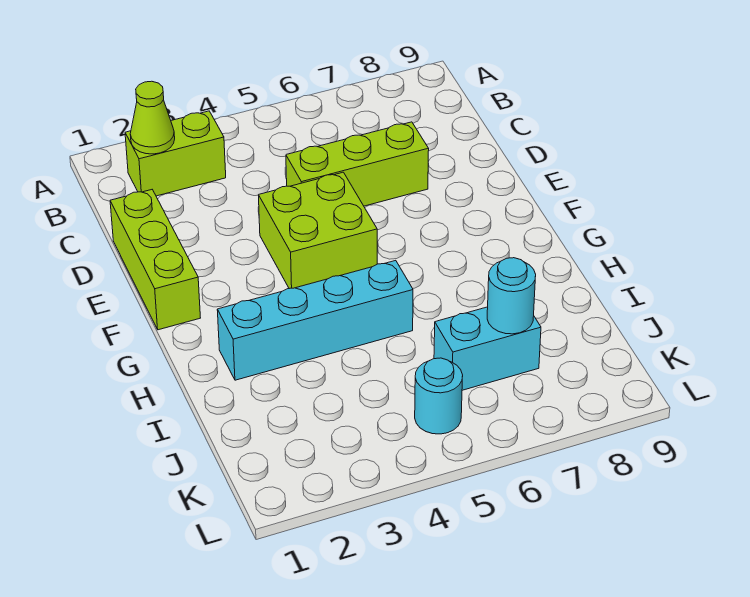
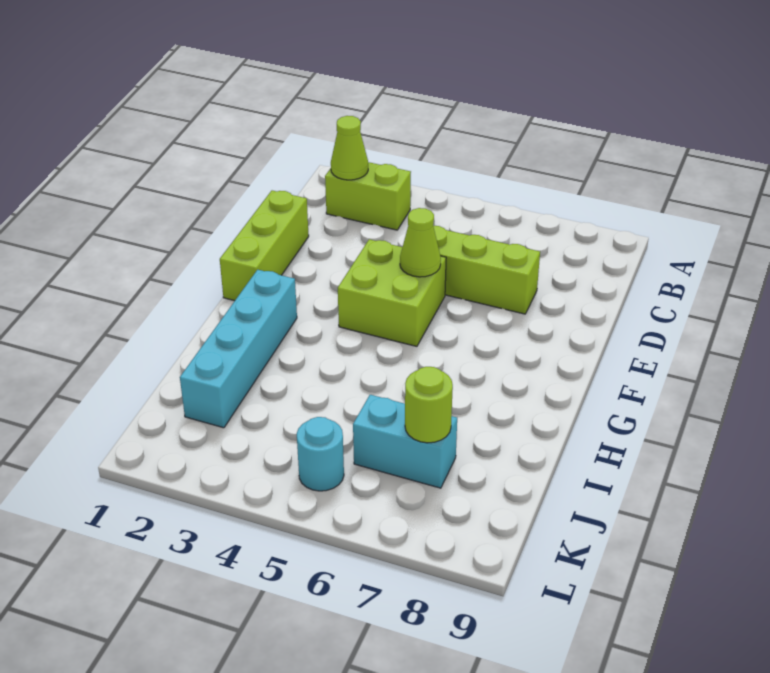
none -> lime cone E5 level 2
cyan brick H2:H5 level 1 -> cyan brick G2:J2 level 1
cyan round brick J7 level 2 -> lime round brick J7 level 2

